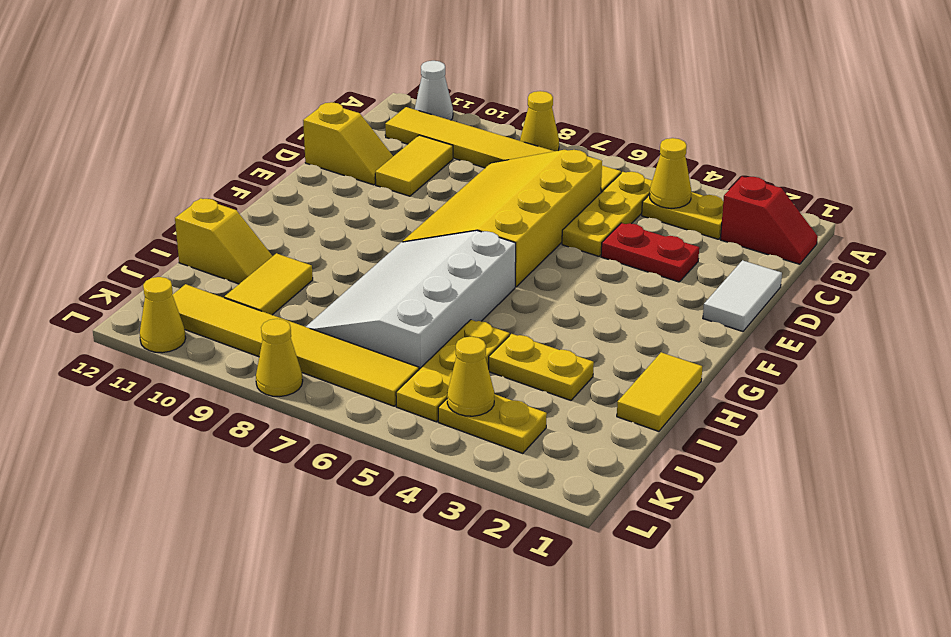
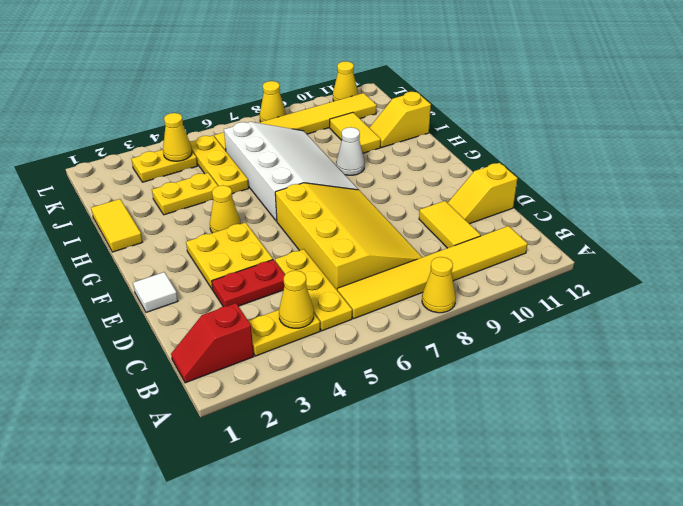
white cone A11 level 1 -> white cone H9 level 1
white tile D1:E1 level 1 -> white tile E1 level 1
none -> yellow plate E3:F4 level 1
none -> yellow cone G4 level 1

